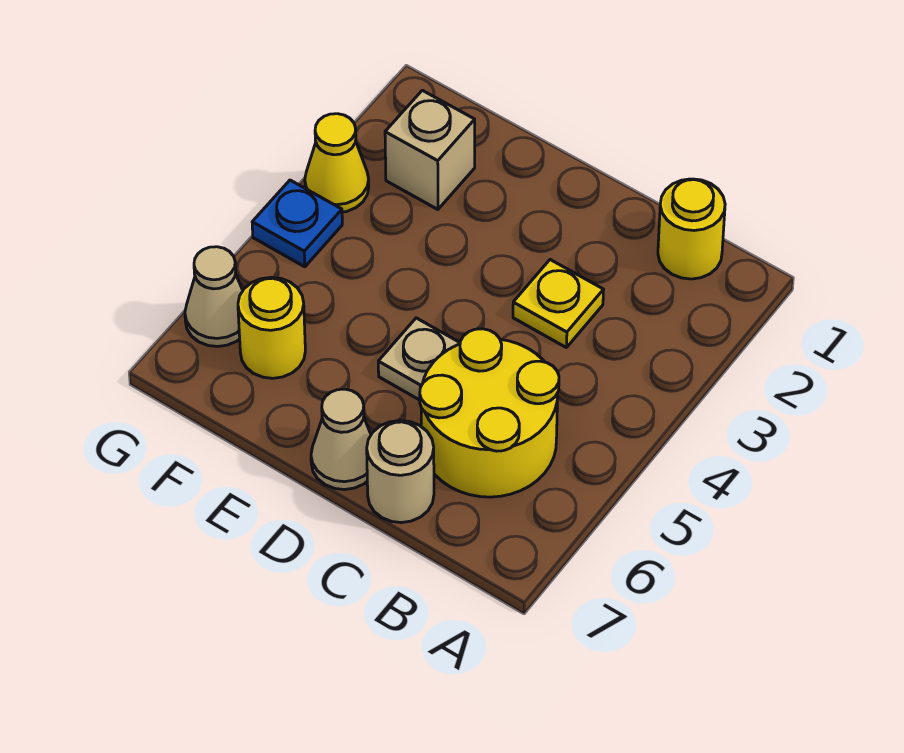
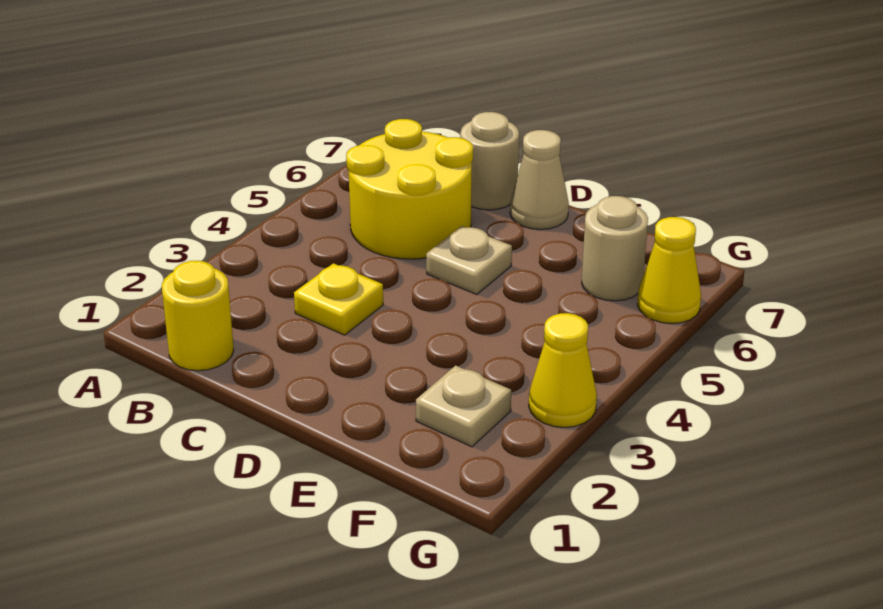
tan brick F2 level 1 -> tan plate F2 level 1
yellow round brick F6 level 1 -> tan round brick F6 level 1
blue plate G4 level 1 -> none
tan cone G6 level 1 -> yellow cone G6 level 1

